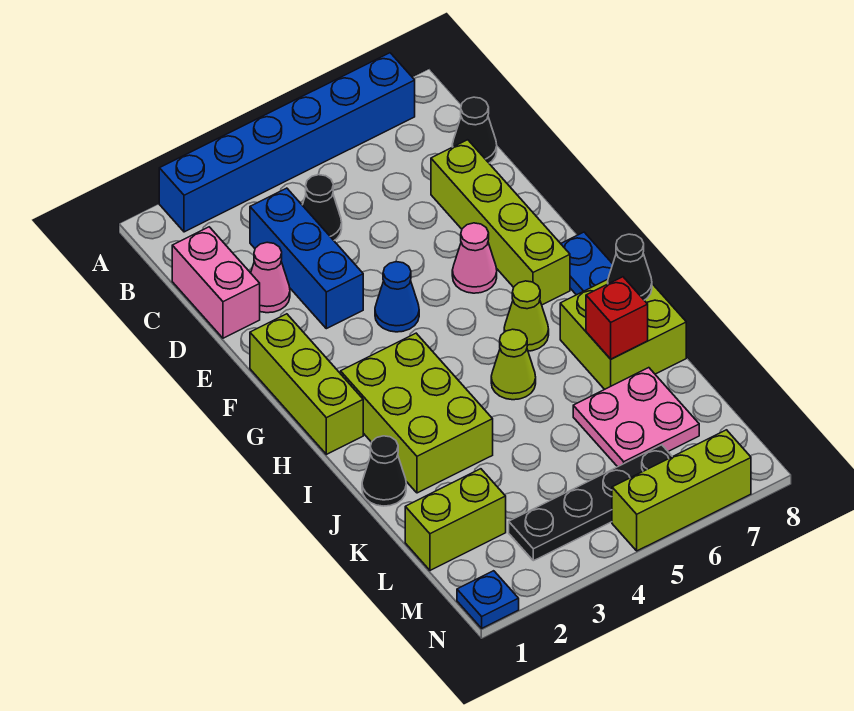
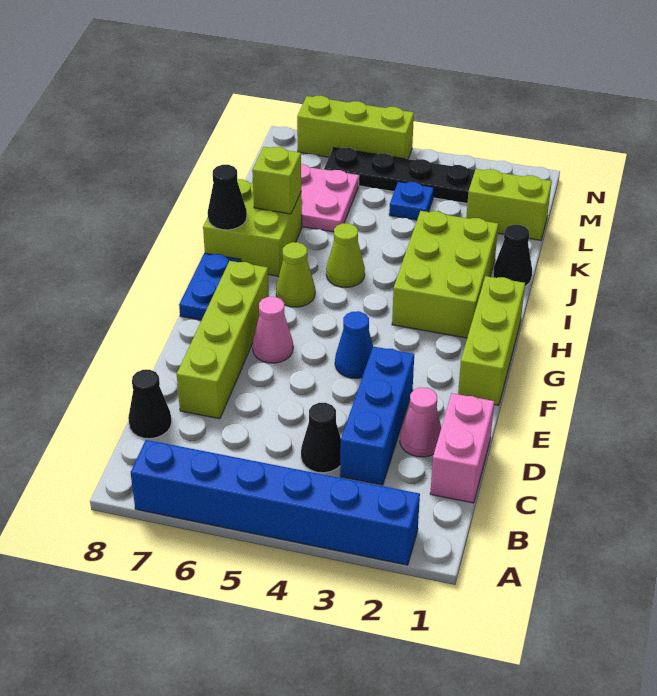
red brick J7 level 2 -> lime brick J7 level 2
blue plate N1 level 1 -> blue plate L4 level 1

